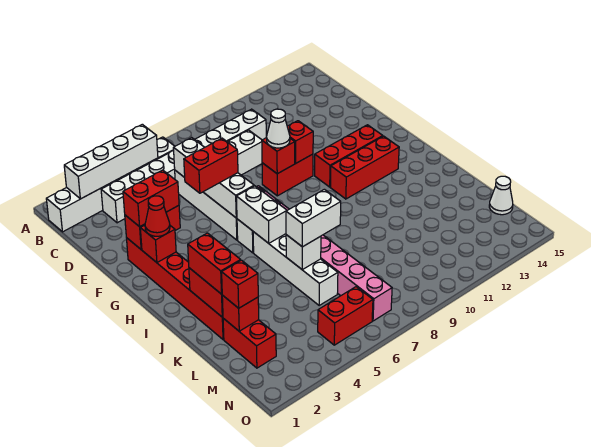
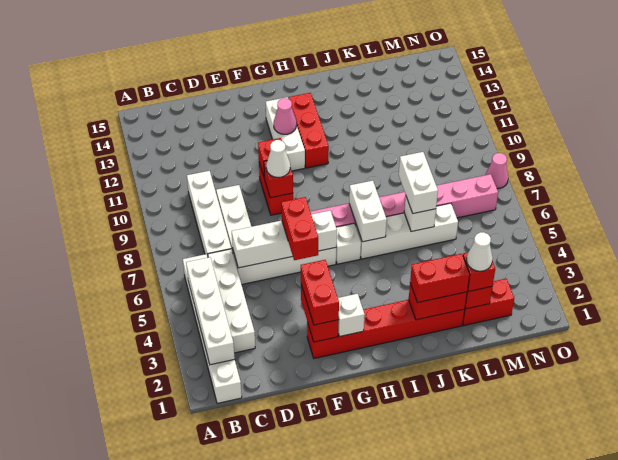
red brick G2 level 2 -> white brick G2 level 2
red cone G2 level 3 -> none
red brick G11:G13 level 1 -> white brick G11:G13 level 1
none -> pink cone G12 level 2
white brick H6:I6 level 2 -> white brick I6:I7 level 2
white cone M15 level 1 -> white cone L2 level 4
red brick N5:N6 level 1 -> none
none -> pink cone O8 level 1

